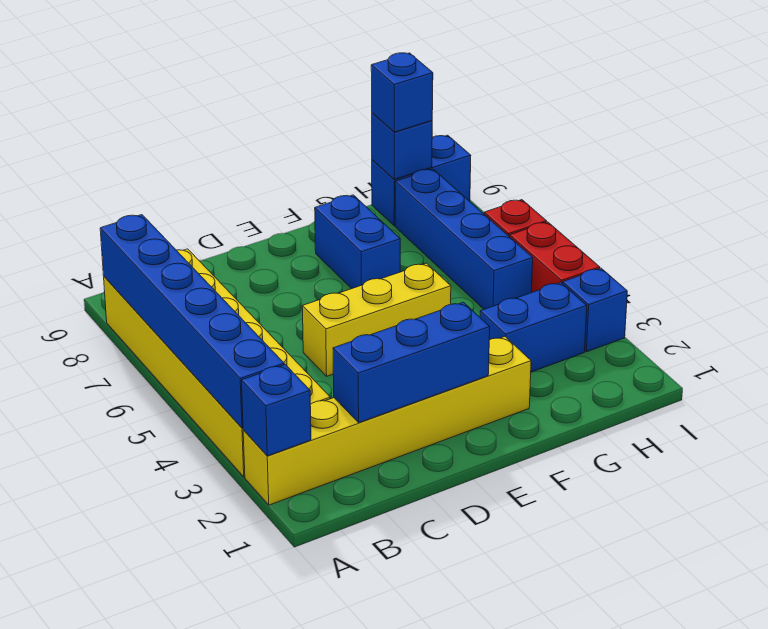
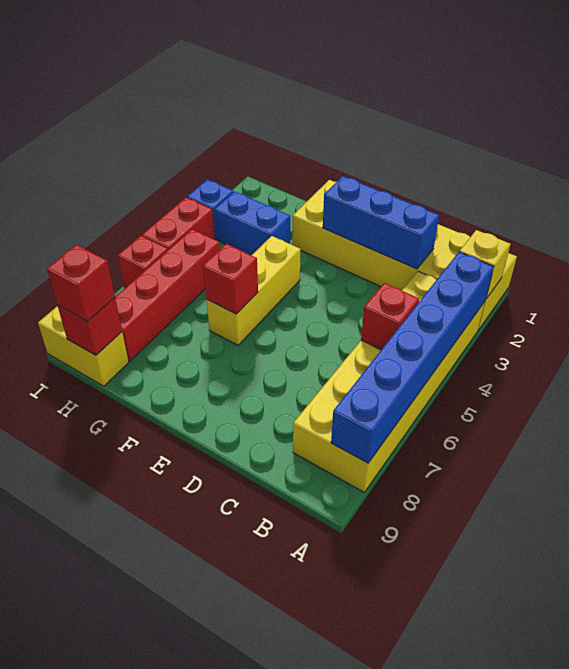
yellow brick A2:F2 level 1 -> yellow brick A1:F2 level 1
blue brick A2 level 2 -> yellow brick A2 level 2
none -> red brick B5 level 2
yellow brick D5:F5 level 1 -> yellow brick F4:F6 level 1
none -> red brick F6 level 2
blue brick F7:F8 level 1 -> none
blue brick H5:H8 level 1 -> red brick H5:H8 level 1
blue brick H9:I9 level 1 -> yellow brick H9:I9 level 1
blue brick H9 level 2 -> red brick H9 level 2
blue brick H9 level 3 -> red brick H9 level 3

